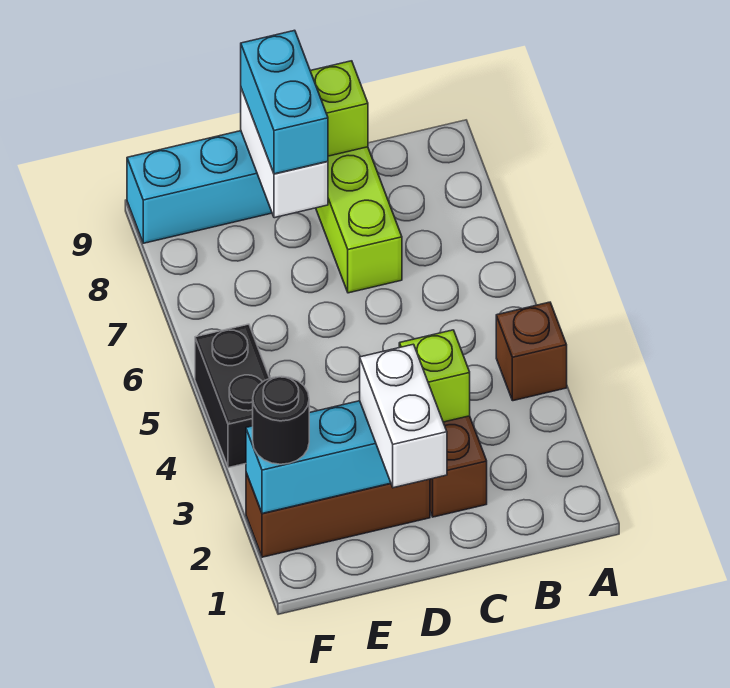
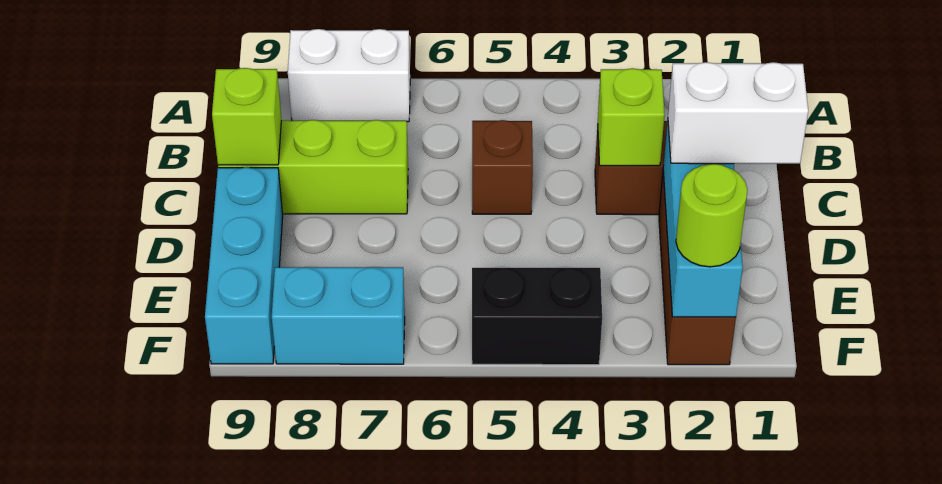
brown brick A4 level 1 -> brown brick C5 level 1
white brick D8:D9 level 2 -> white brick A7:A8 level 1
cyan brick D8:D9 level 3 -> cyan brick F7:F8 level 1
black round brick F2 level 3 -> lime round brick F2 level 3

